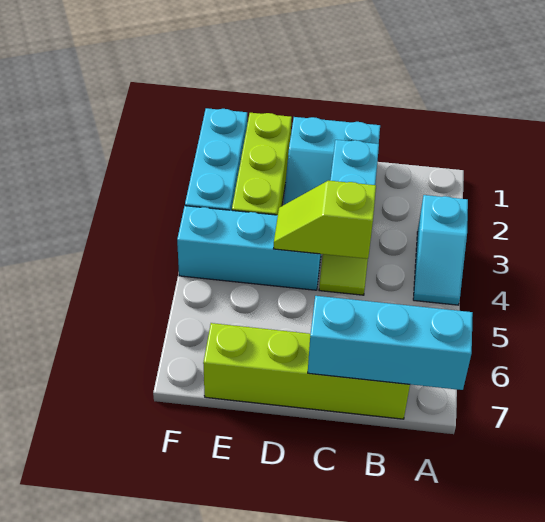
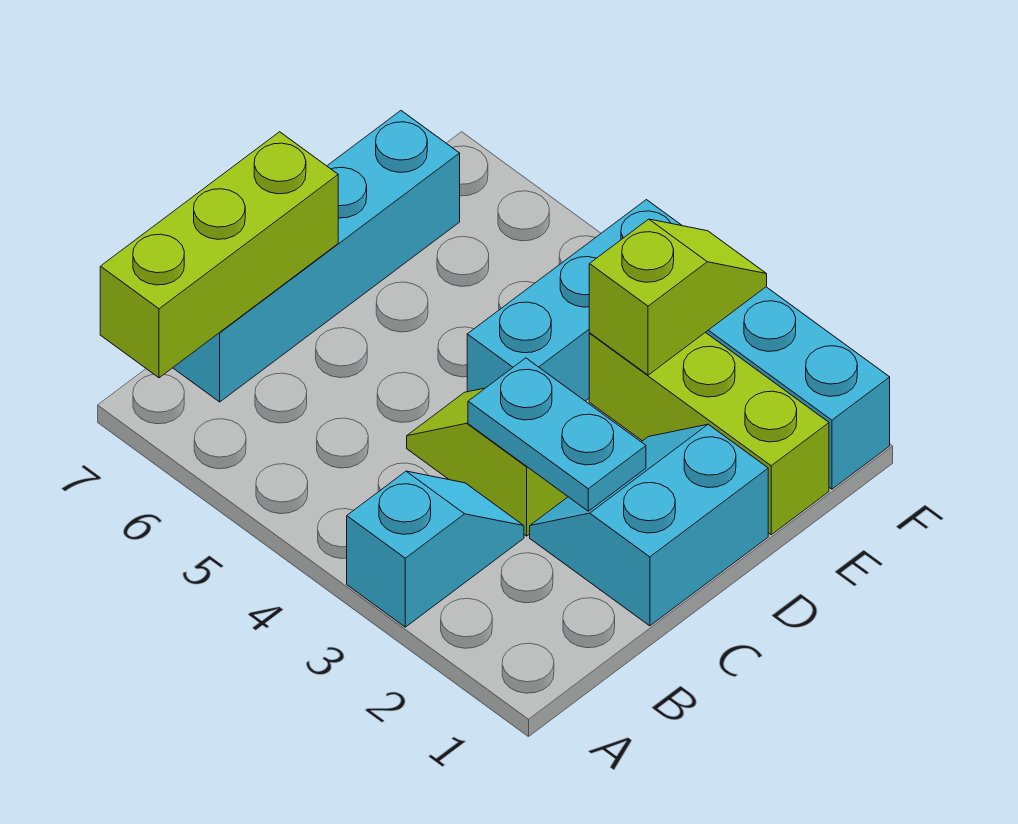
cyan slope A3:A4 level 1 top 3 -> cyan slope A3:B3 level 1 top A
cyan brick A7:C7 level 2 -> lime brick A7:C7 level 2
lime brick B7:E7 level 1 -> cyan brick B7:E7 level 1
lime slope C4:D4 level 2 top C -> lime slope E3:F3 level 2 top E

